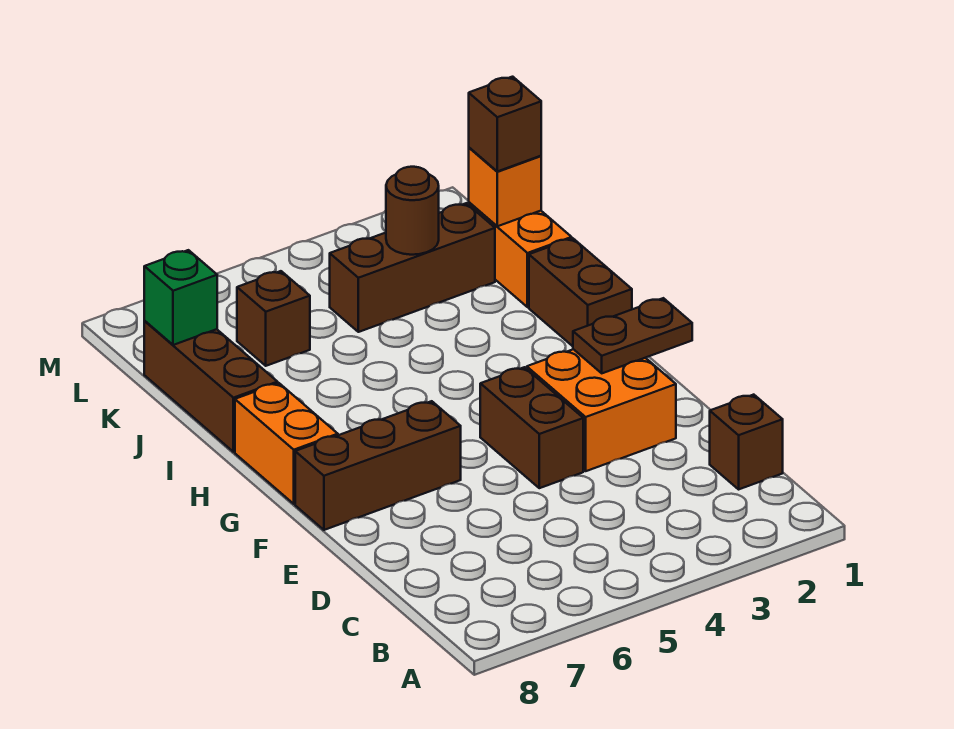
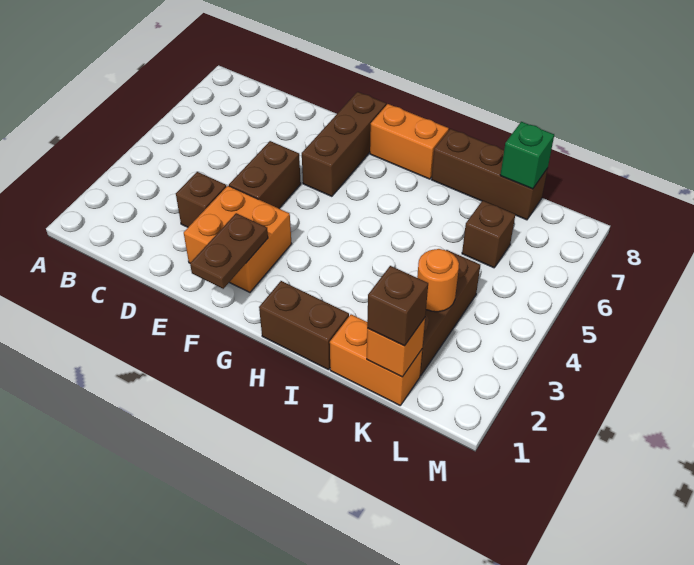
brown brick C1 level 1 -> brown brick D3 level 1
brown brick E4:F4 level 1 -> brown brick E4:E5 level 1
brown round brick K3 level 2 -> orange round brick K3 level 2

